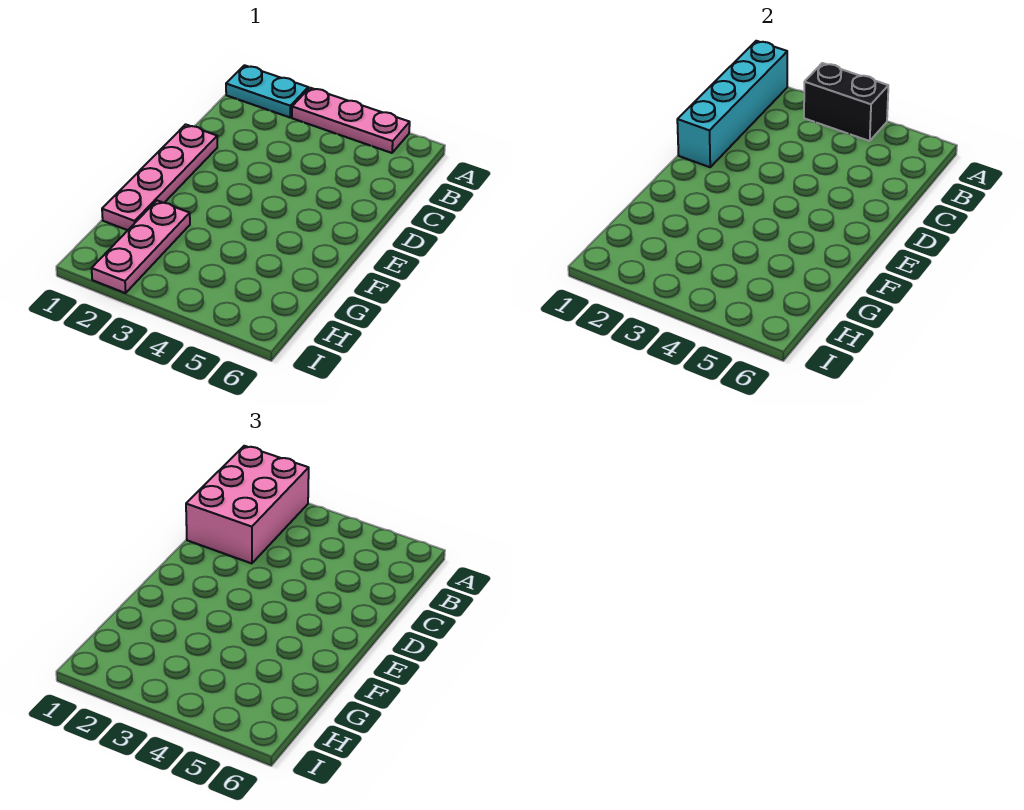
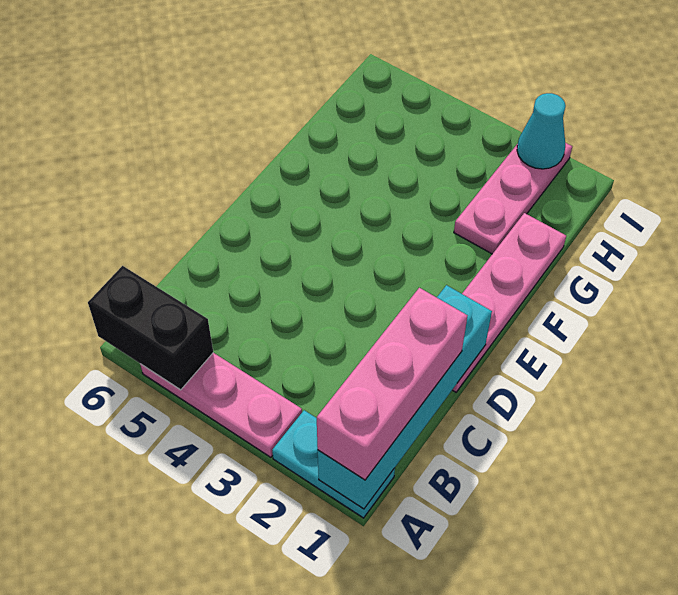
pink brick A1:C2 level 3 -> pink brick A1:C1 level 3
black brick A3:A4 level 2 -> black brick A5:A6 level 2
none -> cyan cone I2 level 2

